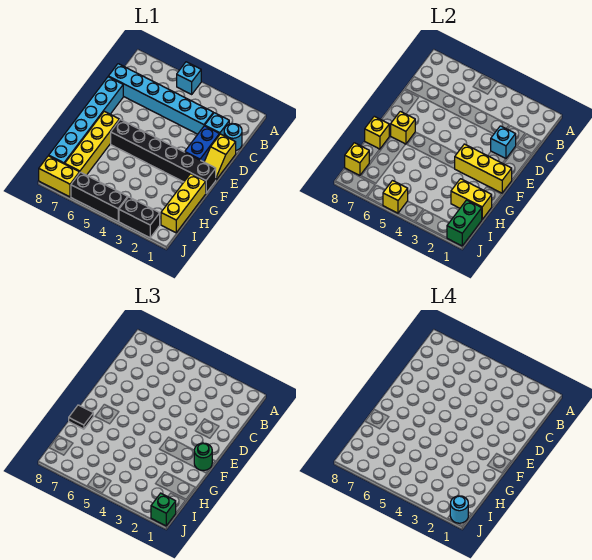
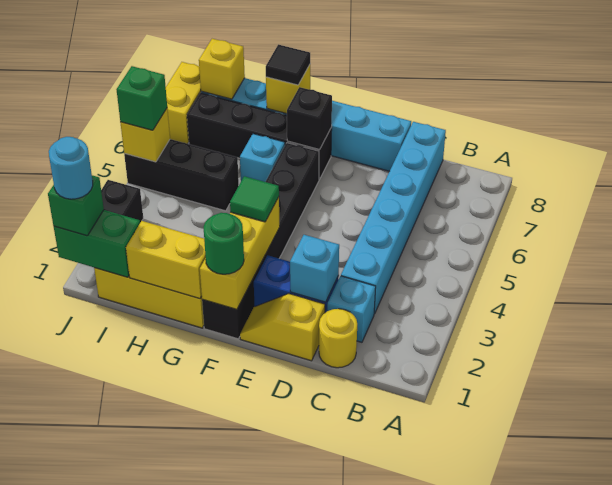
cyan brick A5 level 1 -> cyan brick G6 level 1
cyan round brick C1 level 1 -> yellow round brick C1 level 1
none -> green tile F3 level 3
yellow brick F7:I7 level 1 -> black brick F7:I7 level 1
yellow brick F7 level 2 -> black brick F7 level 2
yellow brick H1:H2 level 2 -> yellow brick G1:H1 level 2
black brick J4:J6 level 1 -> black brick H5:J5 level 1
none -> green brick J5 level 3

